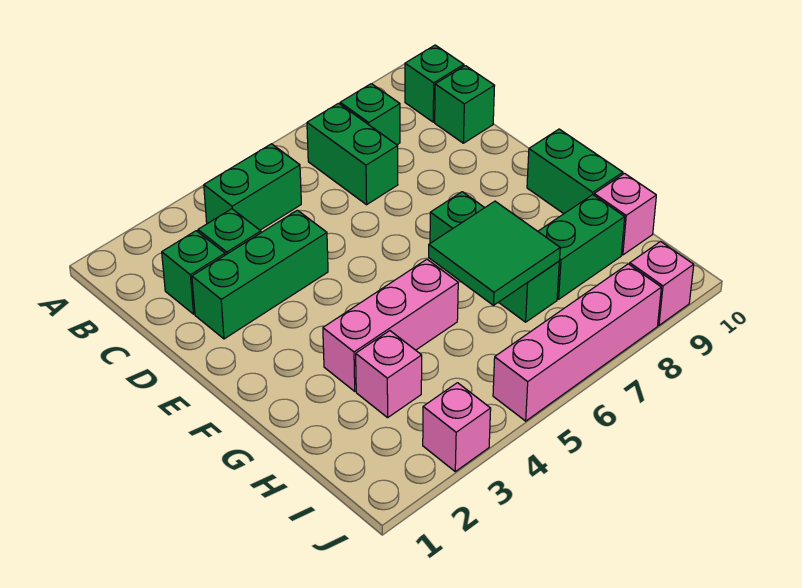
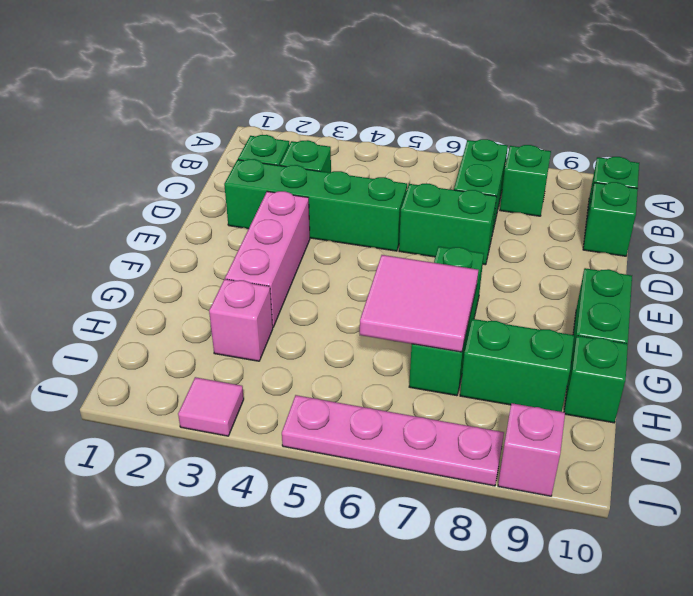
green brick B4:B5 level 1 -> green brick D6:D7 level 1
green brick D2:D4 level 1 -> green brick D2:D5 level 1
pink brick G3:G5 level 1 -> pink brick E3:G3 level 1
green tile G6:H7 level 2 -> pink tile G6:H7 level 2
pink brick H10 level 1 -> green brick H10 level 1
pink brick J3 level 1 -> pink tile J3 level 1
pink brick J5:J8 level 1 -> pink plate J5:J8 level 1

